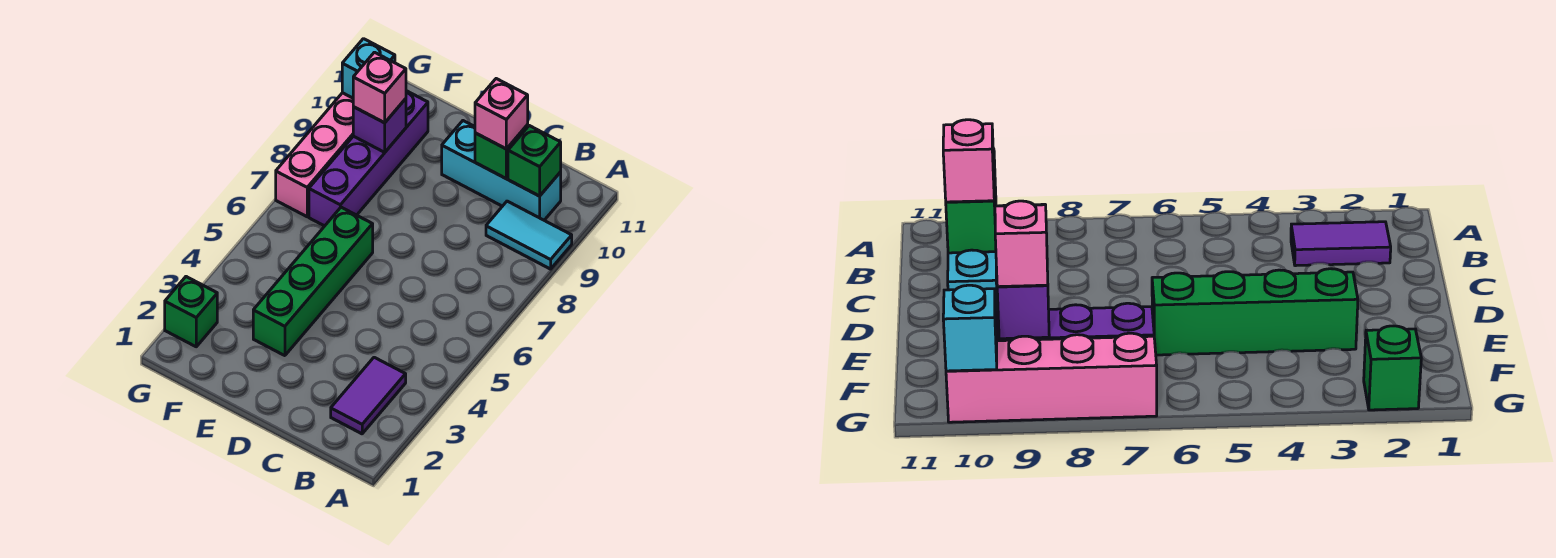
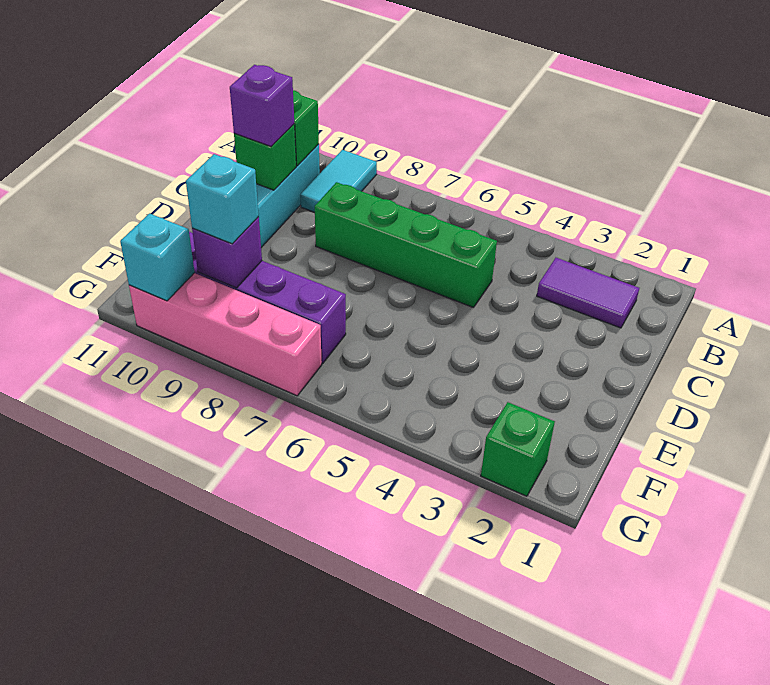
pink brick C10 level 3 -> purple brick C10 level 3
green brick E3:E6 level 1 -> green brick C5:C8 level 1
pink brick F9 level 3 -> cyan brick F9 level 3

